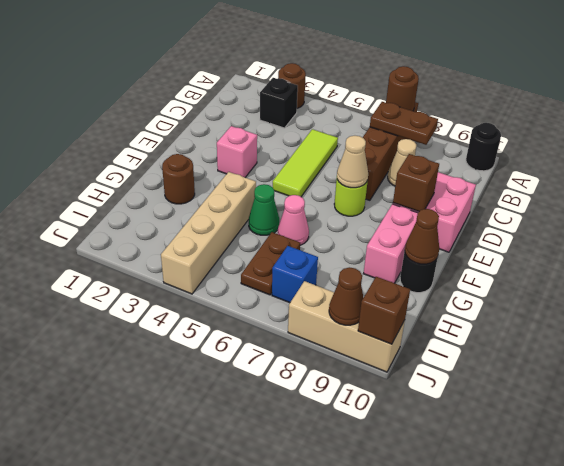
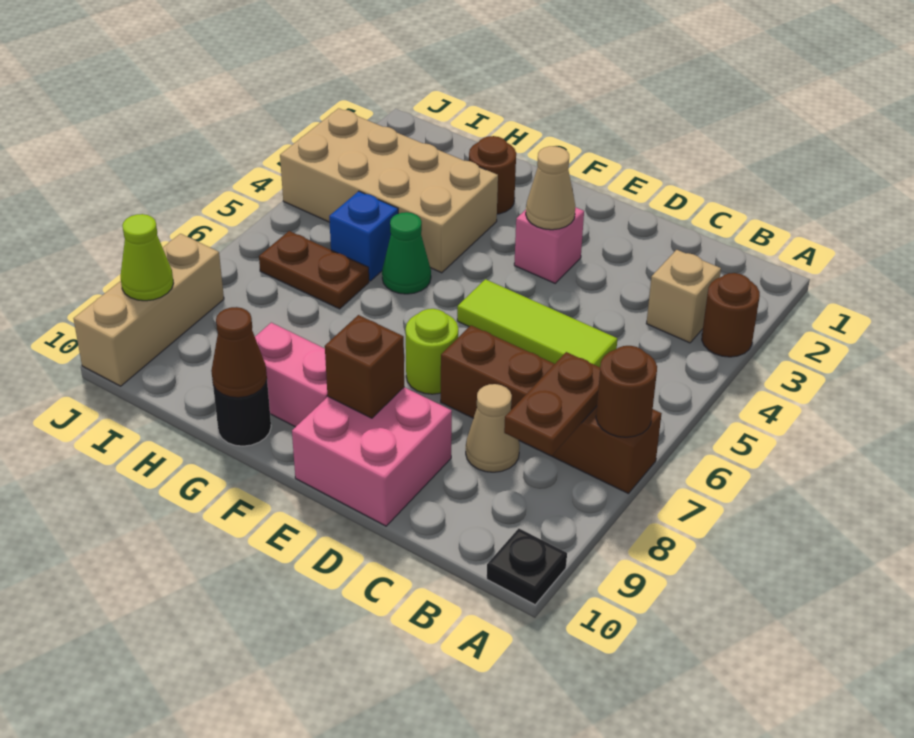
black round brick A10 level 1 -> black plate A10 level 1
black brick B3 level 1 -> tan brick B3 level 1
tan cone E7 level 2 -> tan cone E3 level 2
tan brick G4:J4 level 1 -> tan brick G3:J4 level 1
pink cone G6 level 1 -> none
blue brick I7 level 1 -> blue brick H5 level 1
brown cone J9 level 2 -> lime cone J9 level 2
brown brick J10 level 2 -> none

